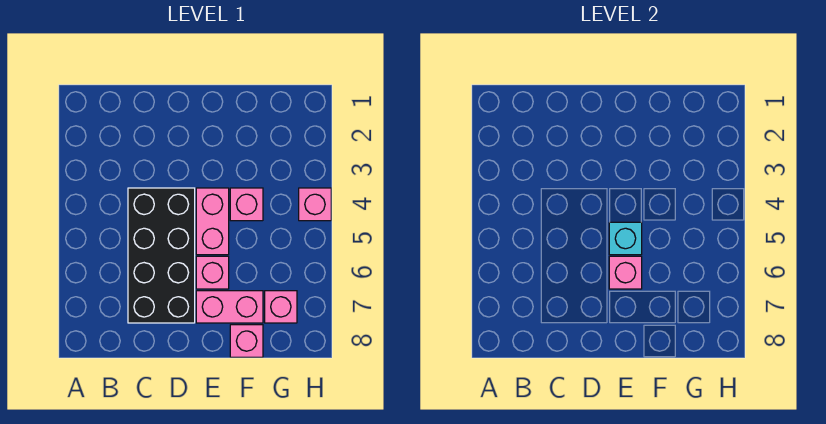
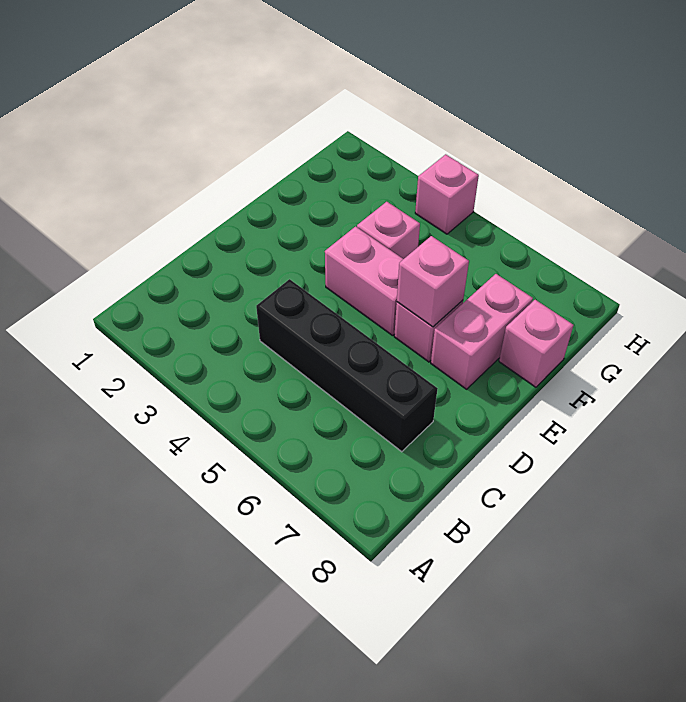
black brick C4:D7 level 1 -> black brick C4:C7 level 1
cyan brick E5 level 2 -> none
pink brick G7 level 1 -> none

